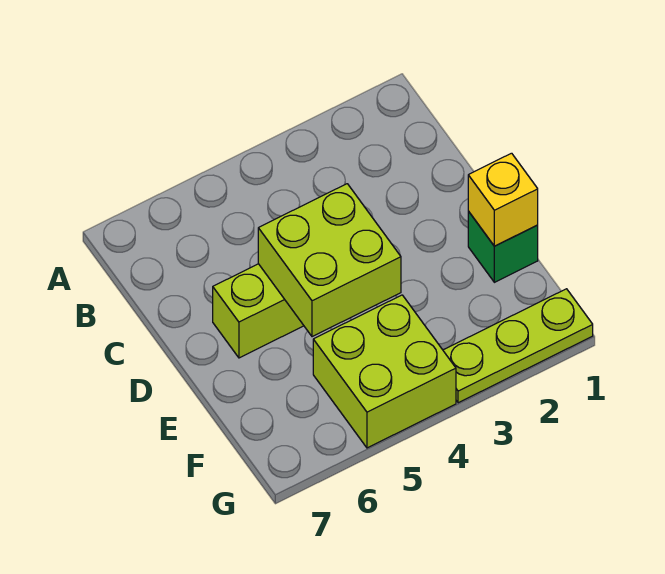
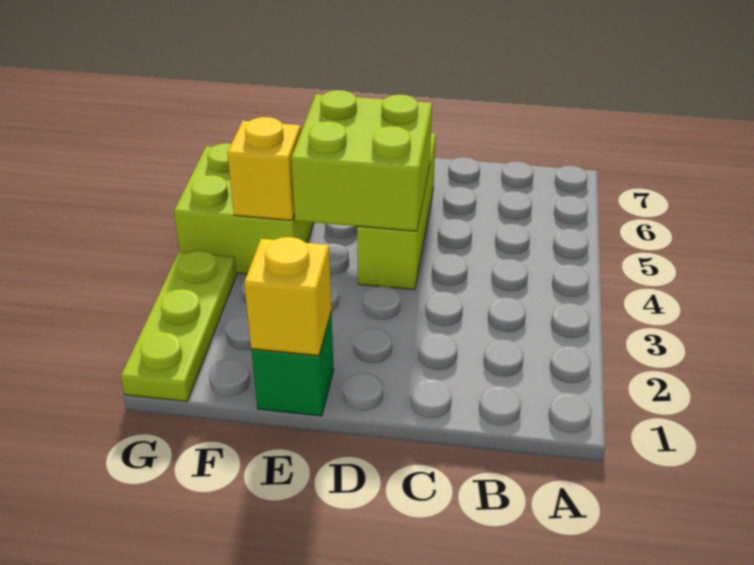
none -> yellow brick F4 level 2

